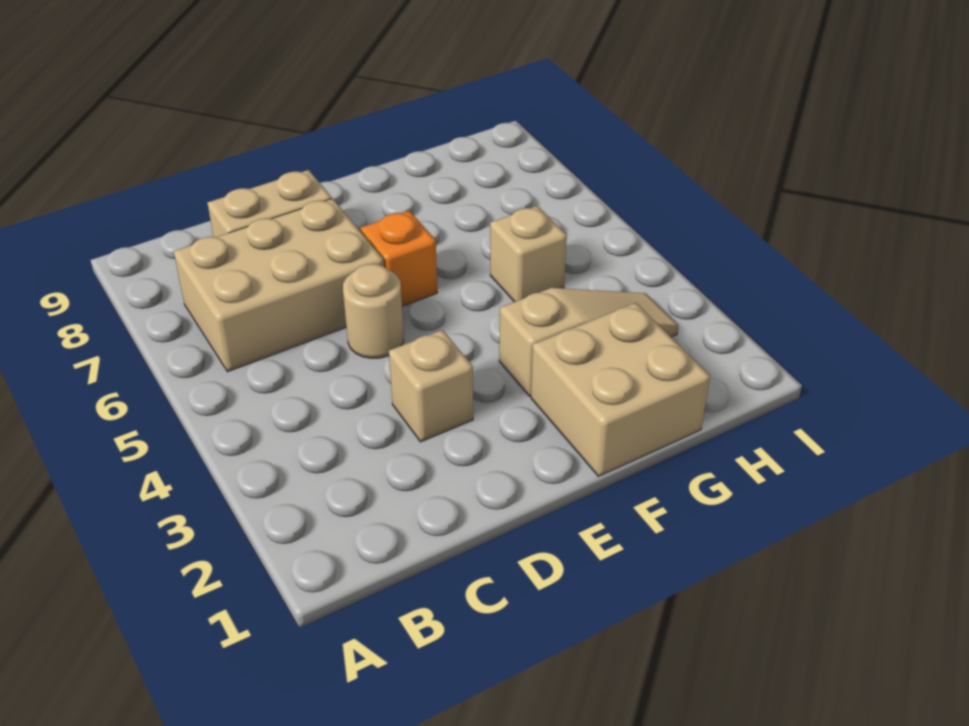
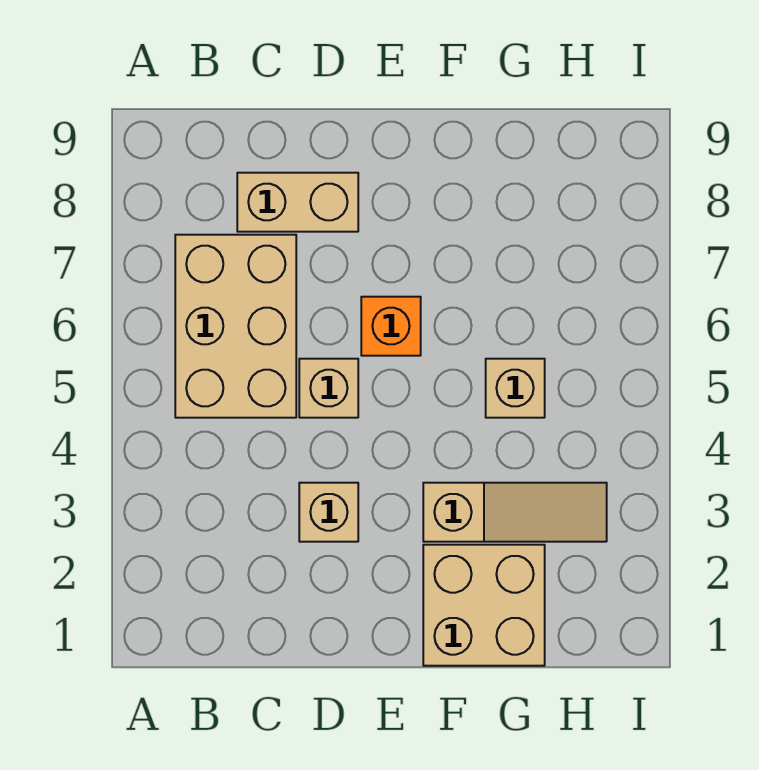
tan brick B6:D7 level 1 -> tan brick B5:C7 level 1
tan round brick D5 level 1 -> tan brick D5 level 1

